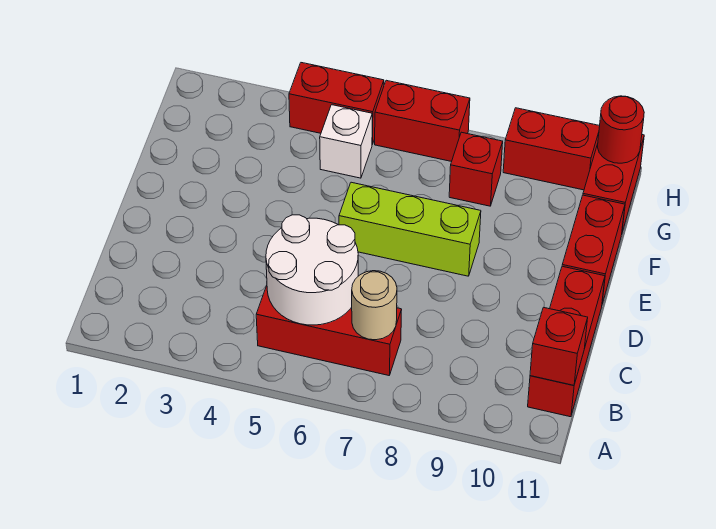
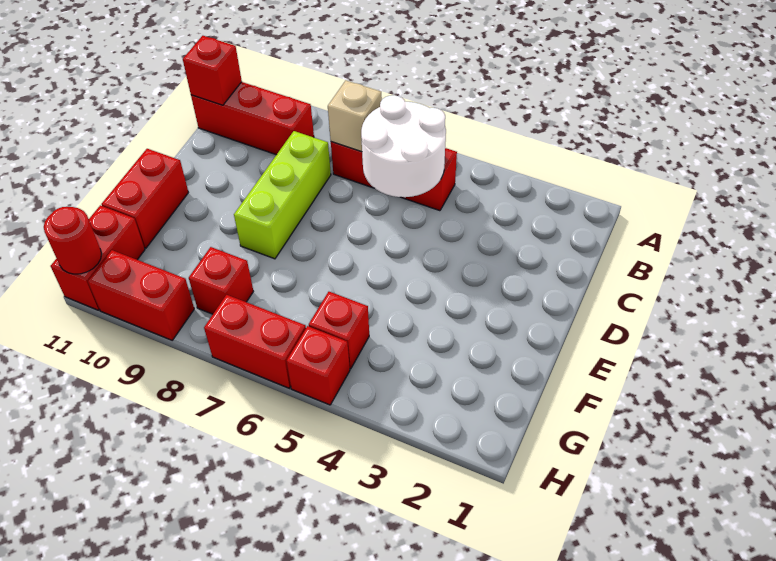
tan round brick B7 level 2 -> tan brick B7 level 2
red brick B11:D11 level 1 -> red brick B9:B11 level 1
lime brick E6:E8 level 1 -> lime brick C8:E8 level 1
white brick G5 level 1 -> red brick G5 level 1
red brick H4:H5 level 1 -> red brick H5 level 1

